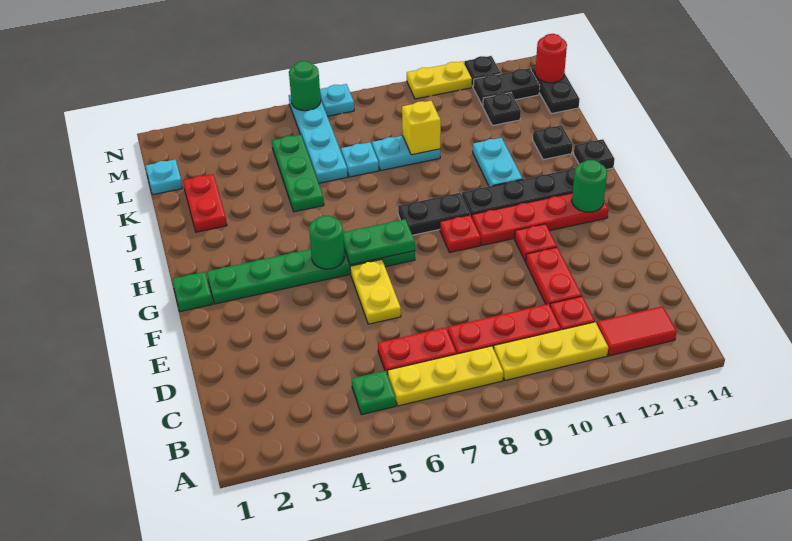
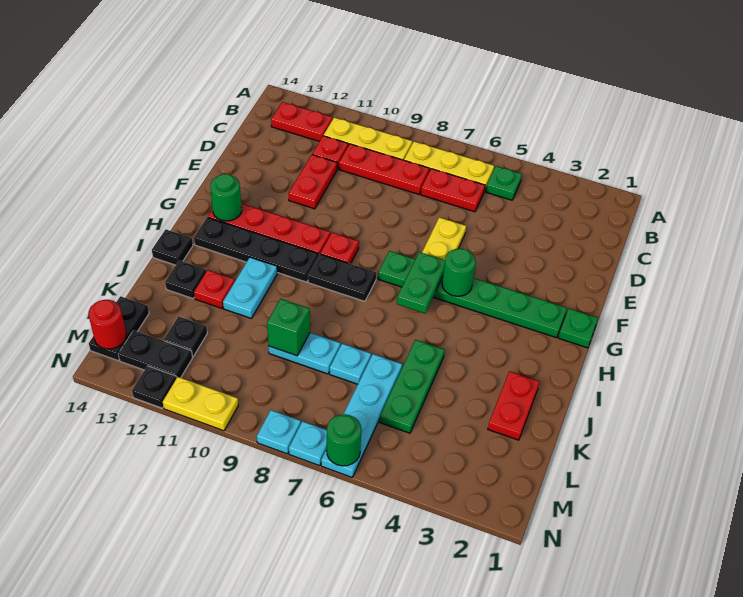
red tile B12:B13 level 1 -> red plate B12:B13 level 1
red plate F11 level 1 -> red plate J12 level 1
green plate G6:G7 level 2 -> green plate G6:H6 level 2
yellow brick K9 level 2 -> green brick K9 level 2
cyan plate L1 level 1 -> cyan plate N8 level 1

